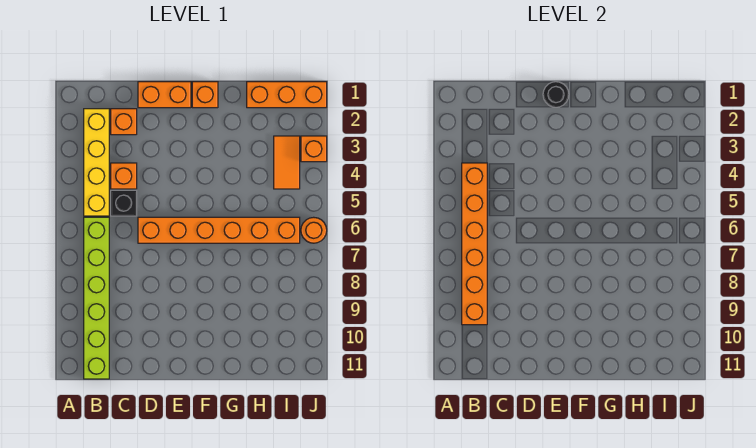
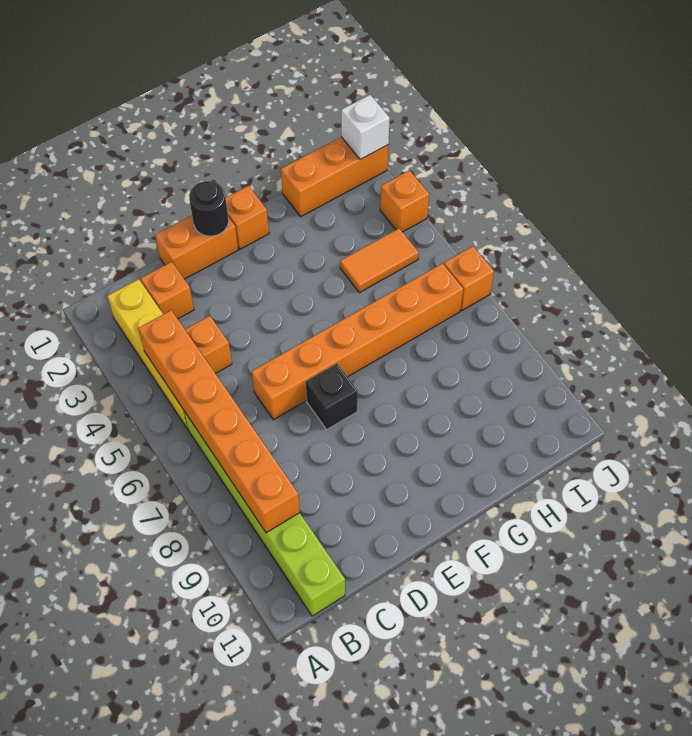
black brick C5 level 1 -> black brick E7 level 1
orange tile I3:I4 level 1 -> orange tile H4:I4 level 1
none -> white brick J1 level 2
orange round brick J6 level 1 -> orange brick J6 level 1

